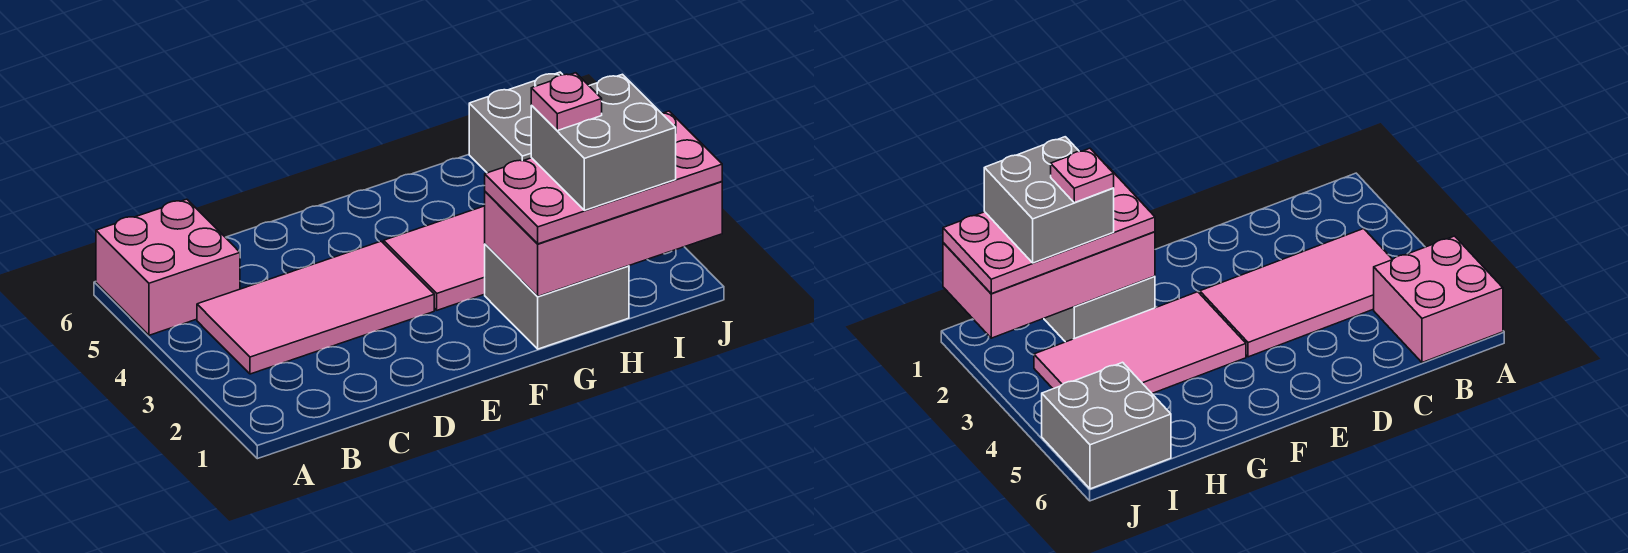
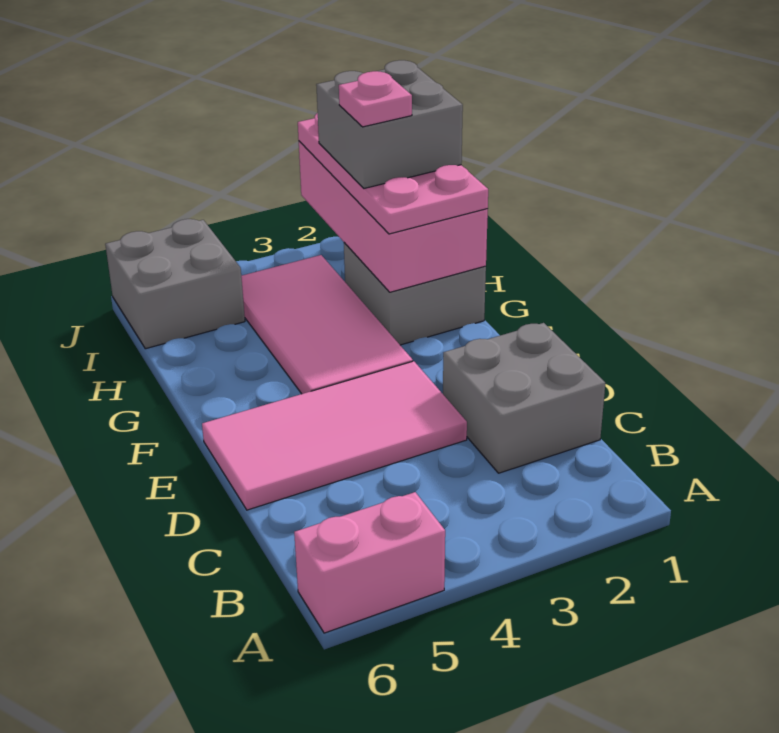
pink brick A5:B6 level 1 -> pink brick A5:A6 level 1
pink tile B3:E4 level 1 -> pink tile D3:E6 level 1
none -> grey brick C1:D2 level 1

